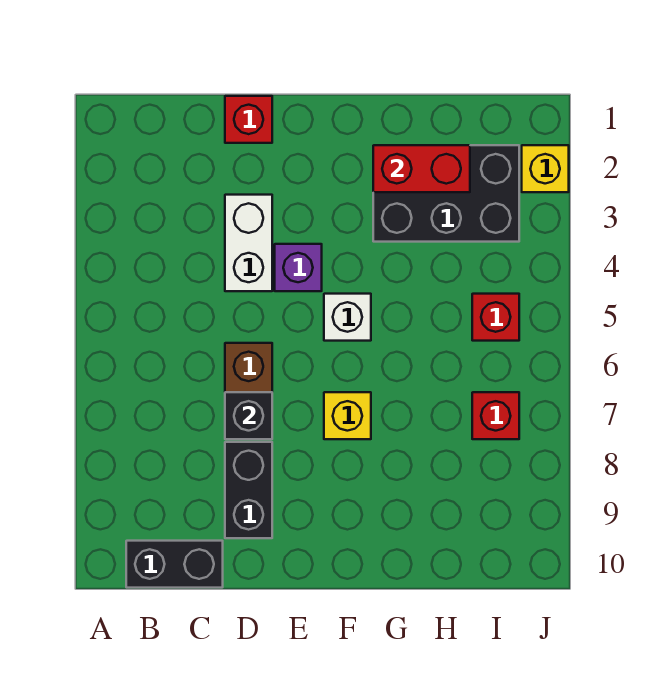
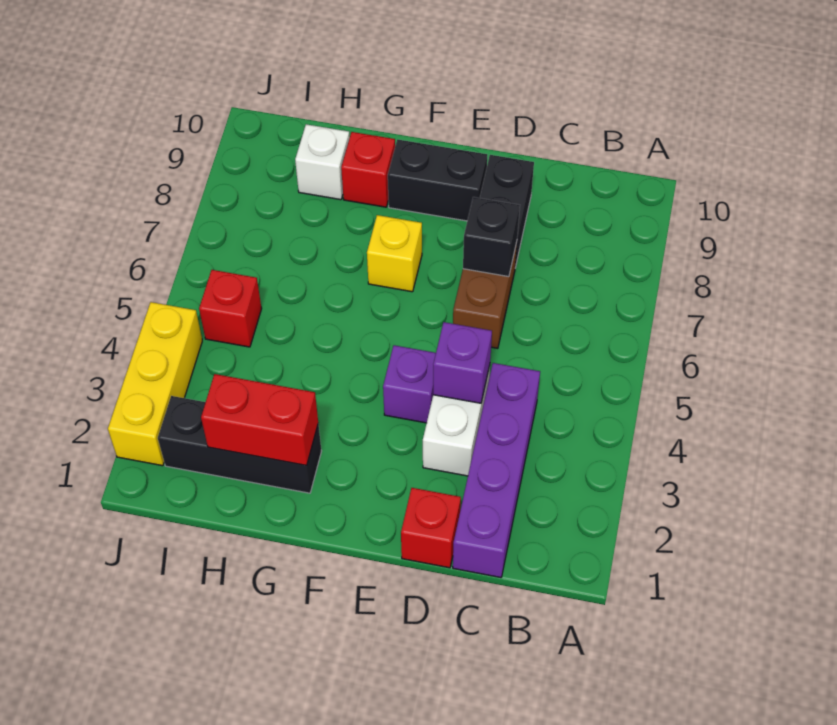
black brick B10:C10 level 1 -> black brick E9:F9 level 1
none -> purple brick C1:C4 level 1
none -> purple brick D4 level 2
white brick F5 level 1 -> white brick H9 level 1
black brick G2:I3 level 1 -> black brick G2:I2 level 1
red brick I7 level 1 -> red brick G9 level 1
yellow brick J2 level 1 -> yellow brick J2:J4 level 1

